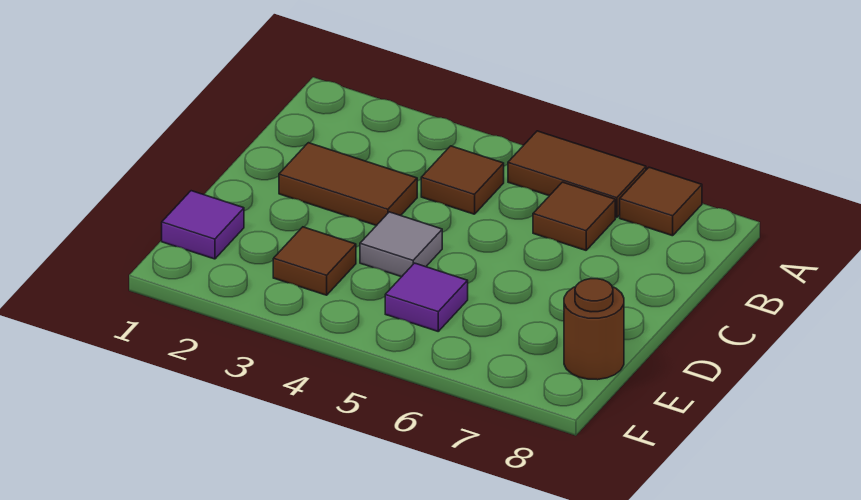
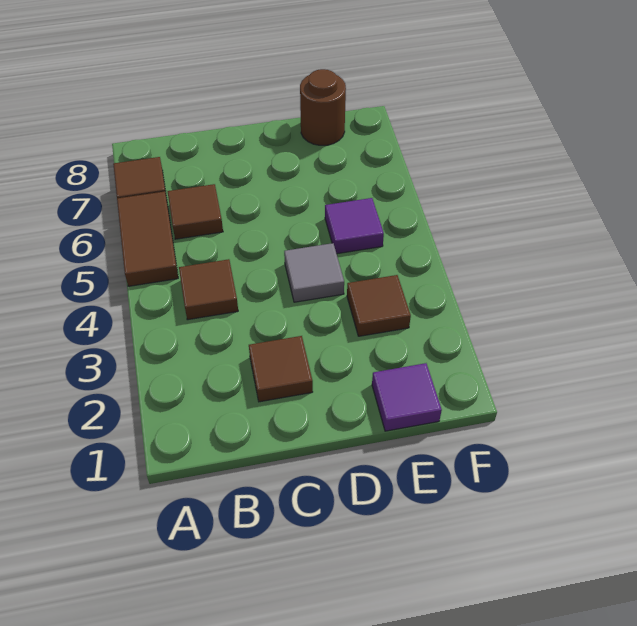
brown tile C2:C3 level 1 -> brown tile C2 level 1

